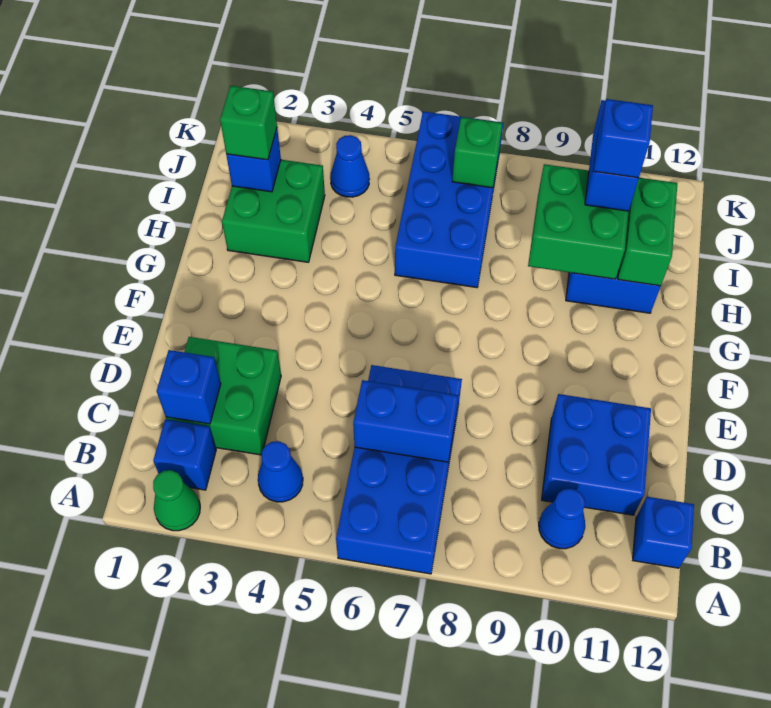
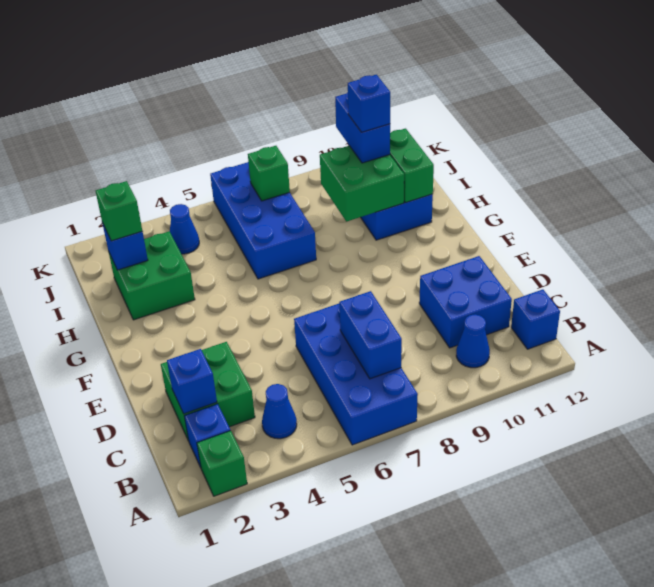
green cone A2 level 1 -> green brick A2 level 1
blue brick C6:C7 level 2 -> blue brick B7:C7 level 2

